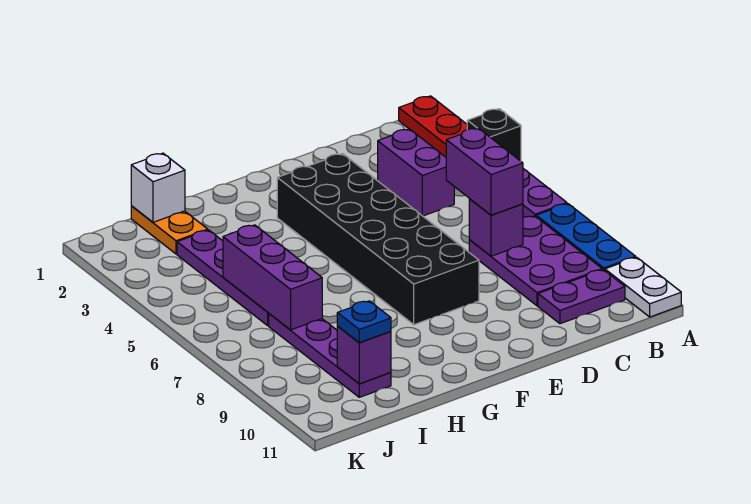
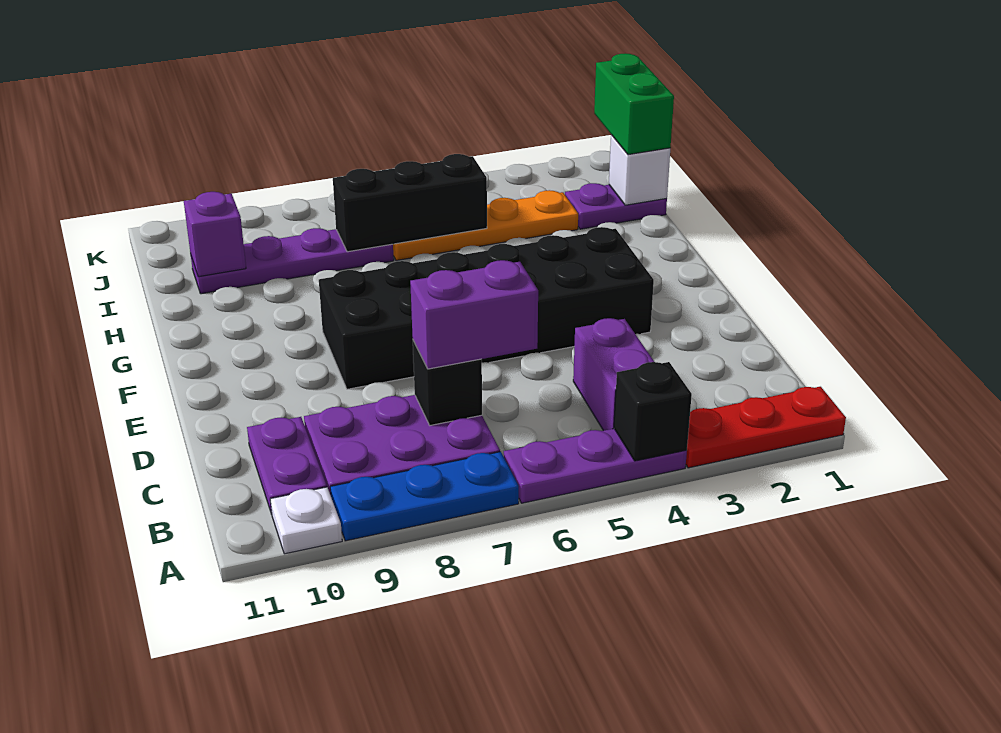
white plate A10:A11 level 1 -> white plate A10 level 1
purple brick C3:C4 level 1 -> purple brick B4:C4 level 1
purple brick C7 level 2 -> black brick C7 level 2
orange plate I1:I2 level 1 -> purple plate I1:I2 level 1
none -> green brick I1:J1 level 3
purple plate I3:I6 level 1 -> orange plate I3:I6 level 1
purple brick I5:I7 level 2 -> black brick I5:I7 level 2
blue plate I10 level 3 -> none

